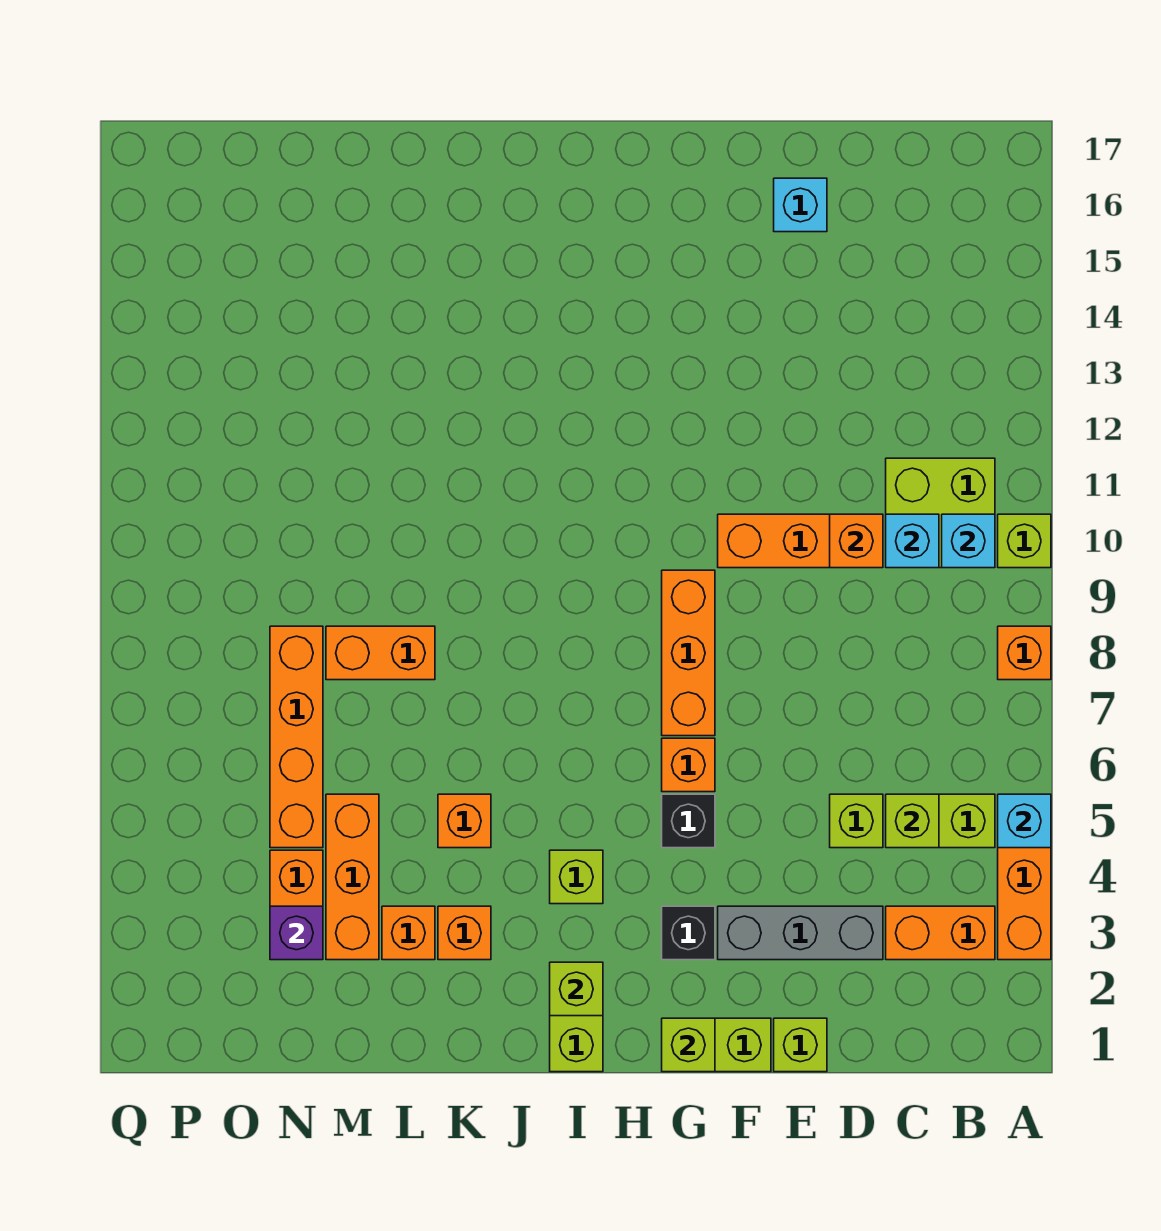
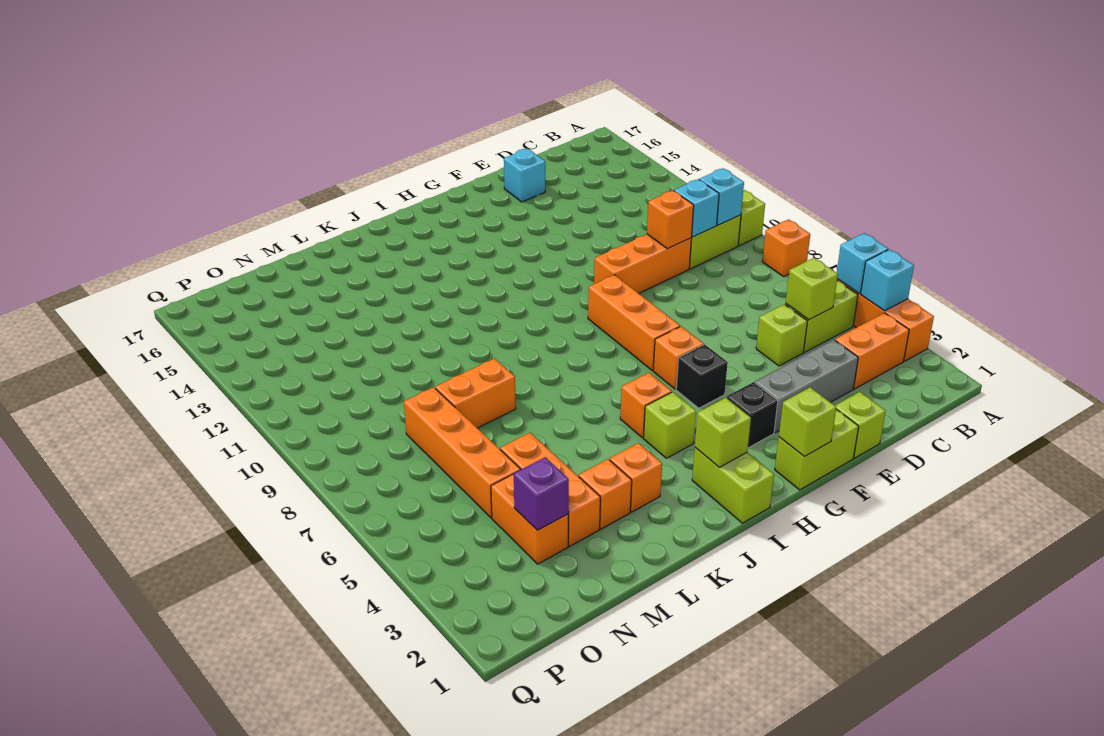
none -> cyan brick A4 level 2
orange brick K5 level 1 -> orange brick I5 level 1

